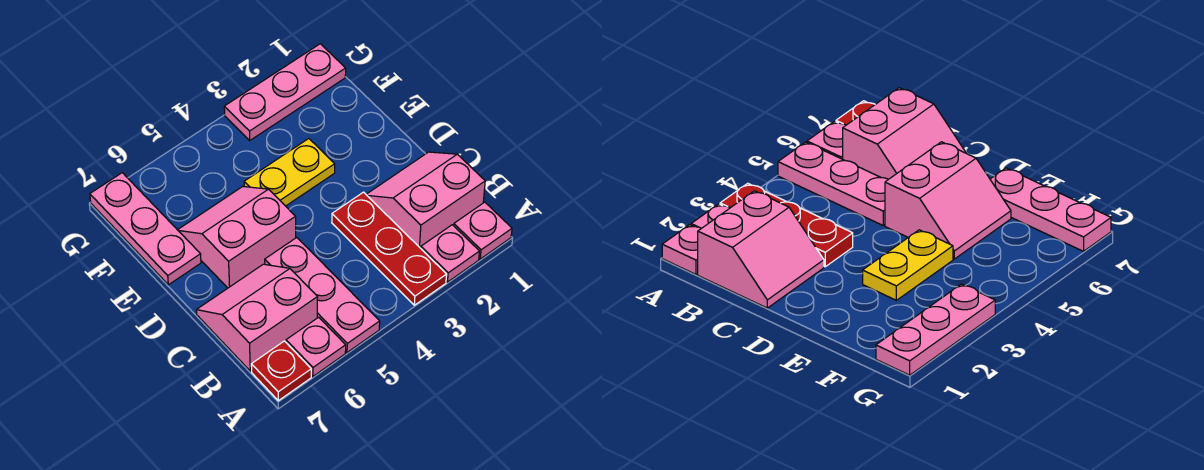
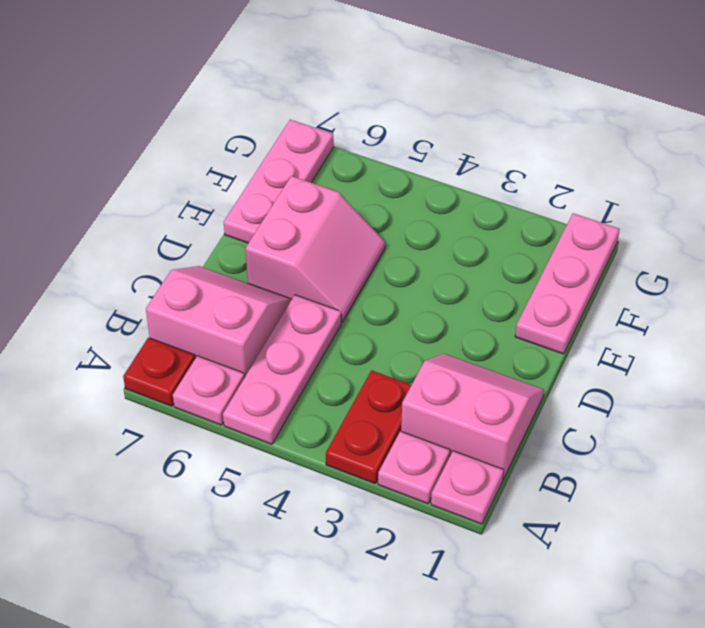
red plate A3:C3 level 1 -> red plate A3:B3 level 1
pink slope D5:E6 level 1 top D -> pink slope D5:E6 level 1 top 6
yellow plate E3:E4 level 1 -> none
pink plate G1:G3 level 1 -> pink plate E1:G1 level 1

